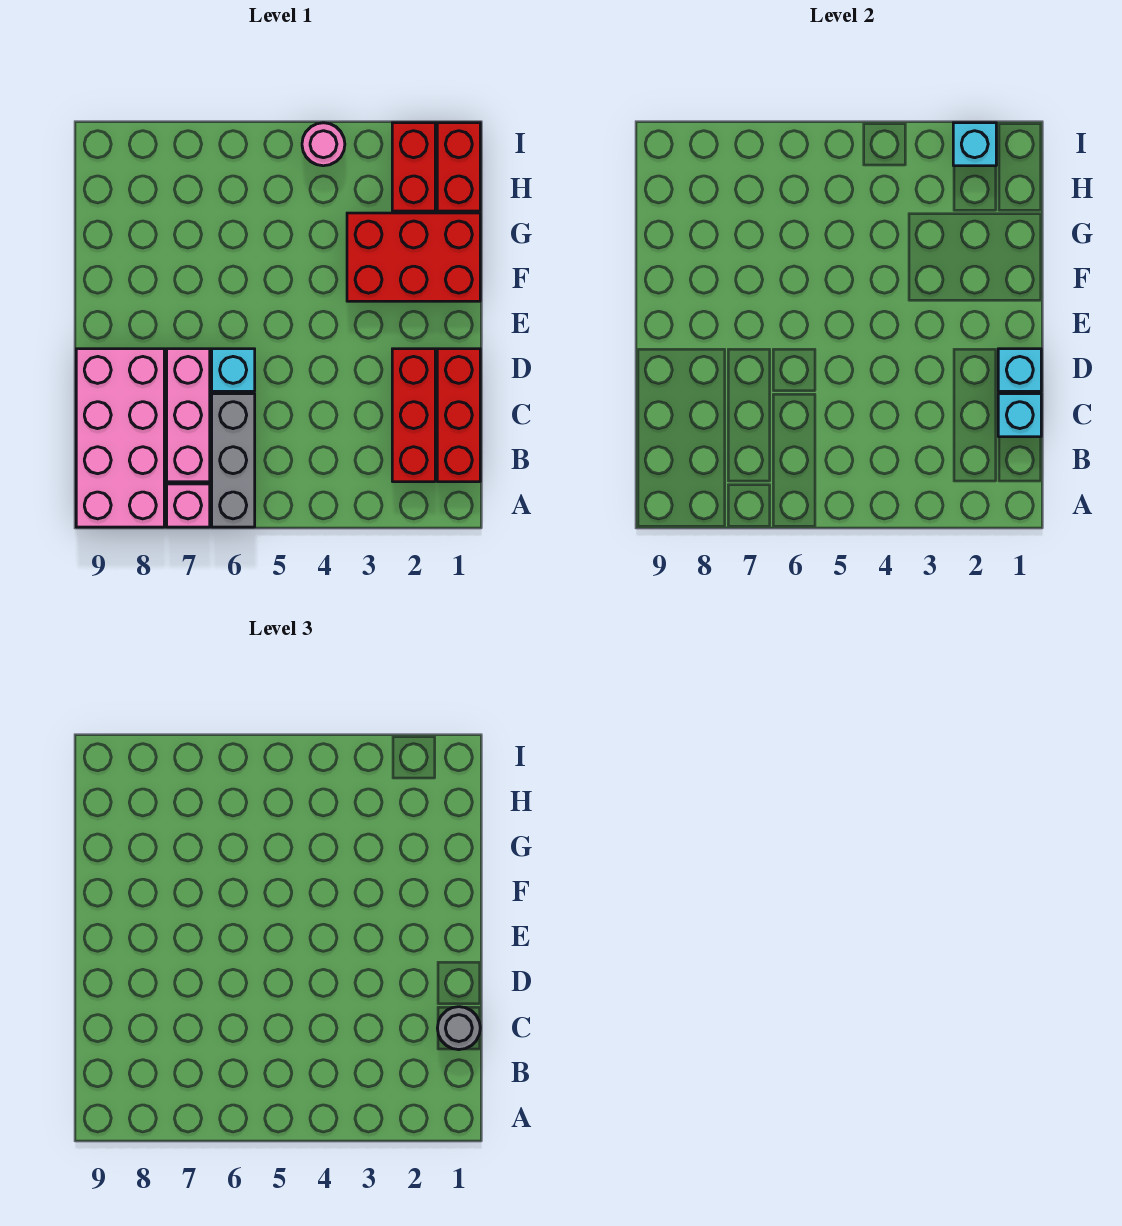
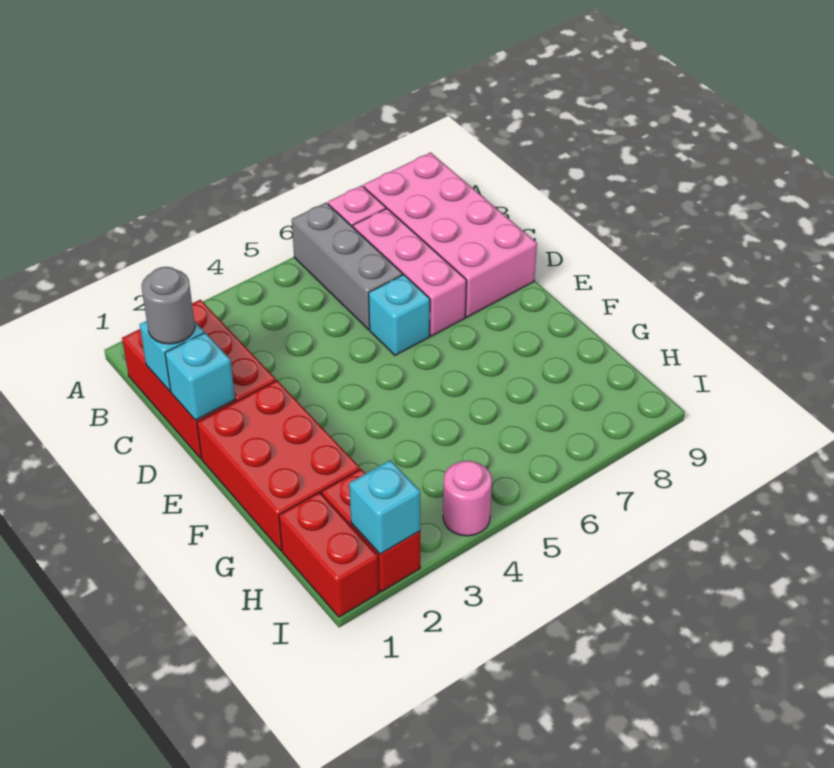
red brick F1:G3 level 1 -> red brick E1:G2 level 1

